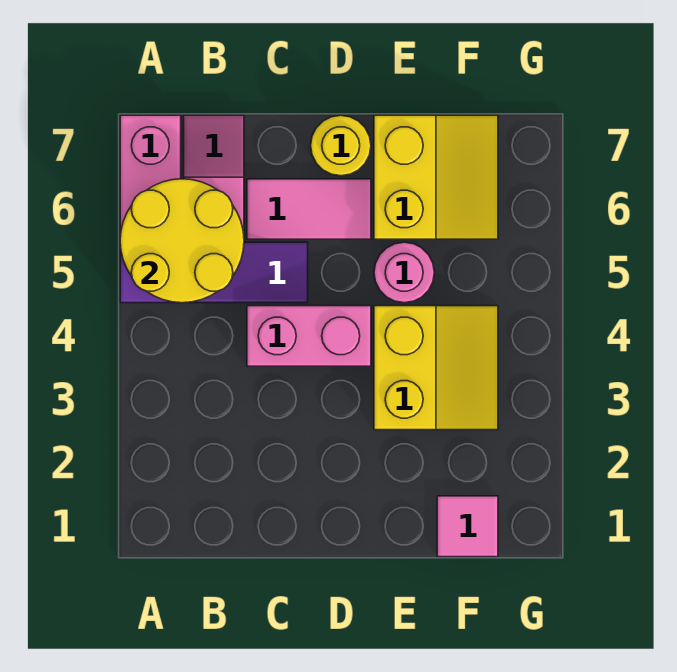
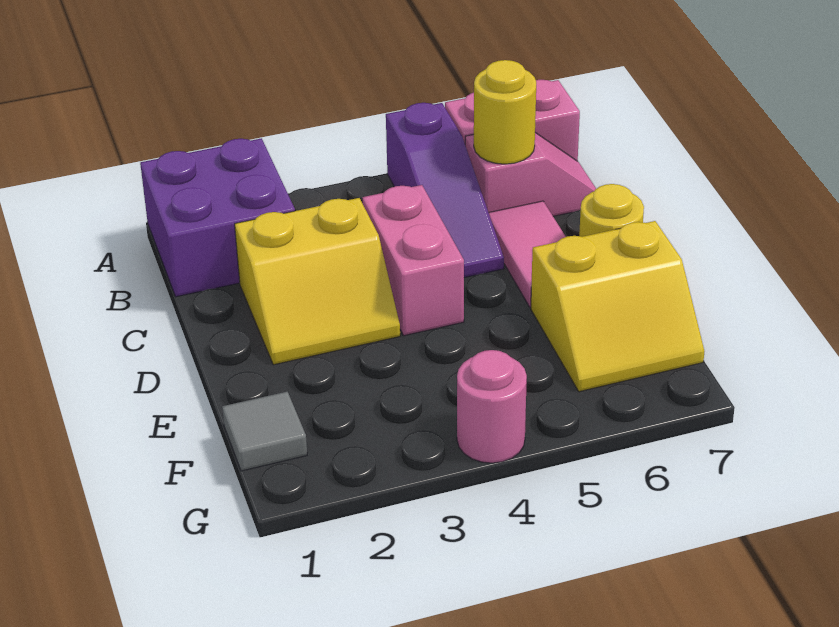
none -> purple brick A1:B2 level 1
yellow round brick A5:B6 level 2 -> yellow round brick B6 level 2
yellow slope E3:F4 level 1 top E -> yellow slope C2:D3 level 1 top C
pink round brick E5 level 1 -> pink round brick G4 level 1
pink tile F1 level 1 -> grey tile F1 level 1

